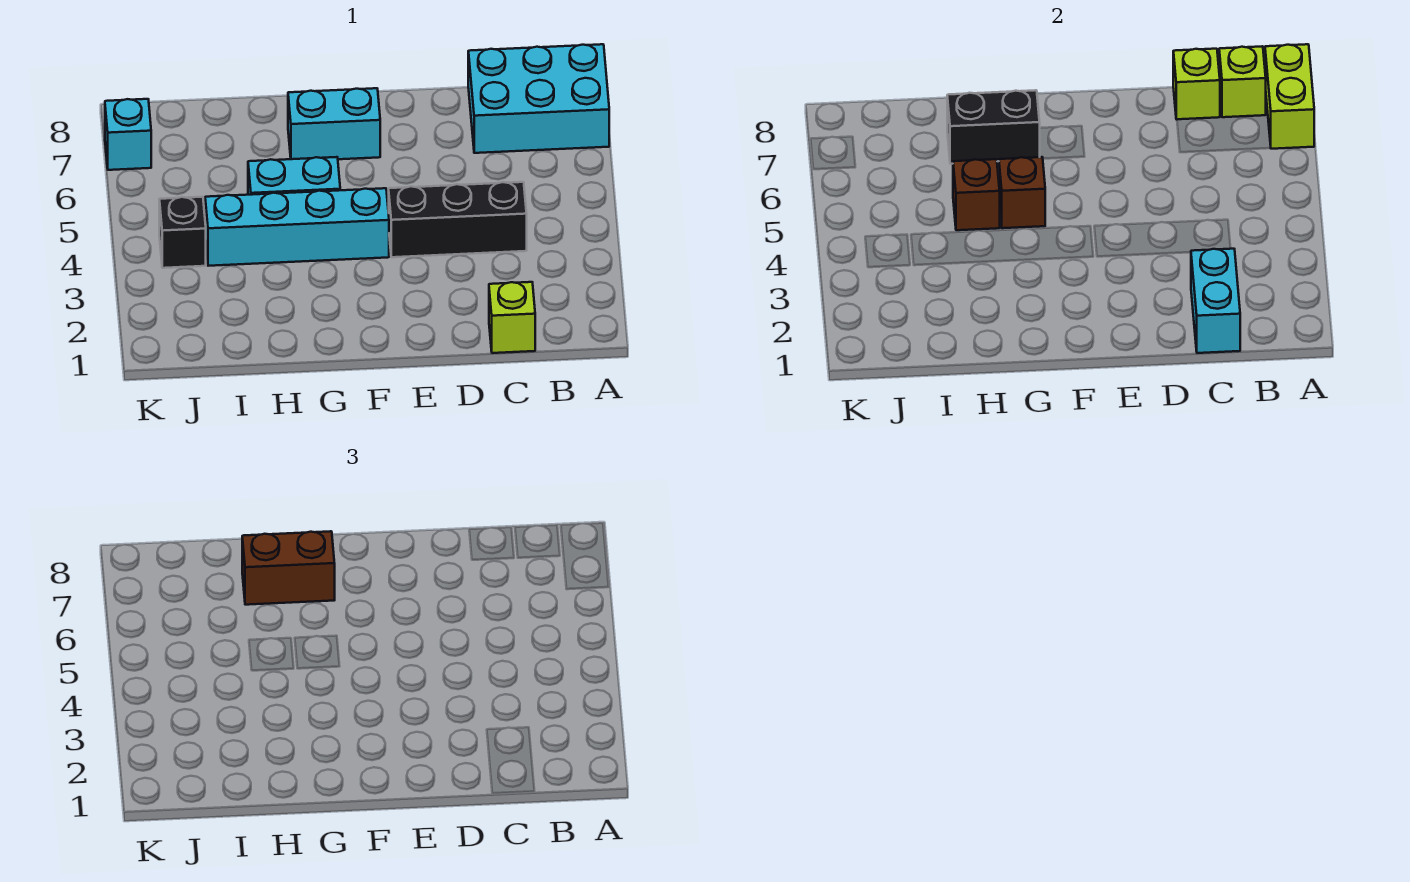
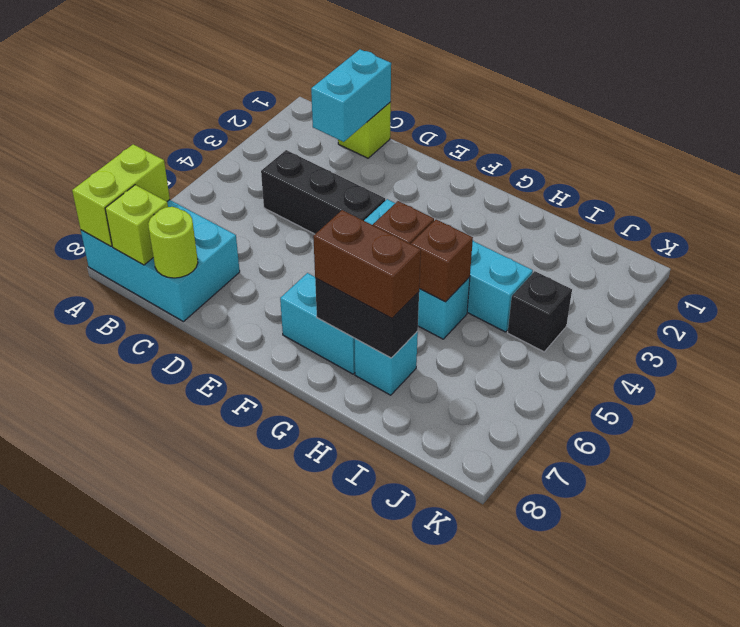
lime brick C8 level 2 -> lime round brick C8 level 2
cyan brick K7 level 1 -> cyan brick H7 level 1

